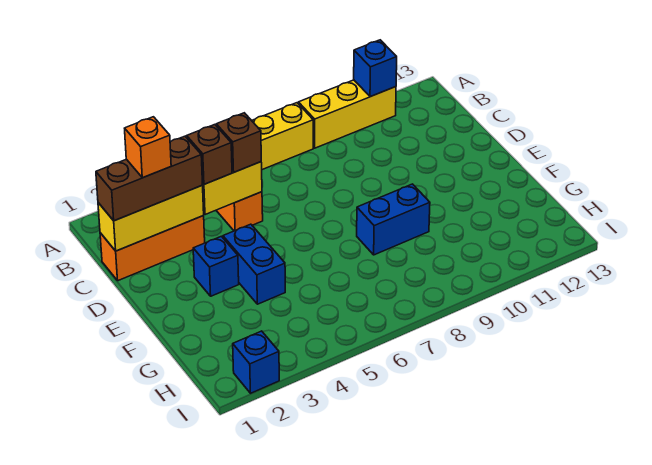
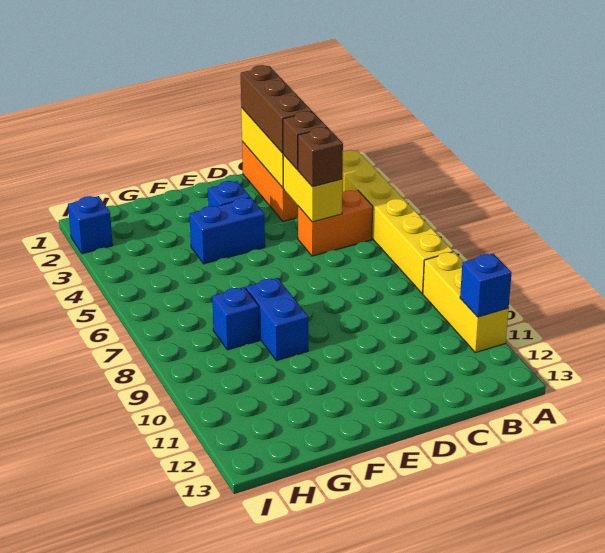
orange brick C2 level 4 -> none
none -> blue brick G8 level 1

